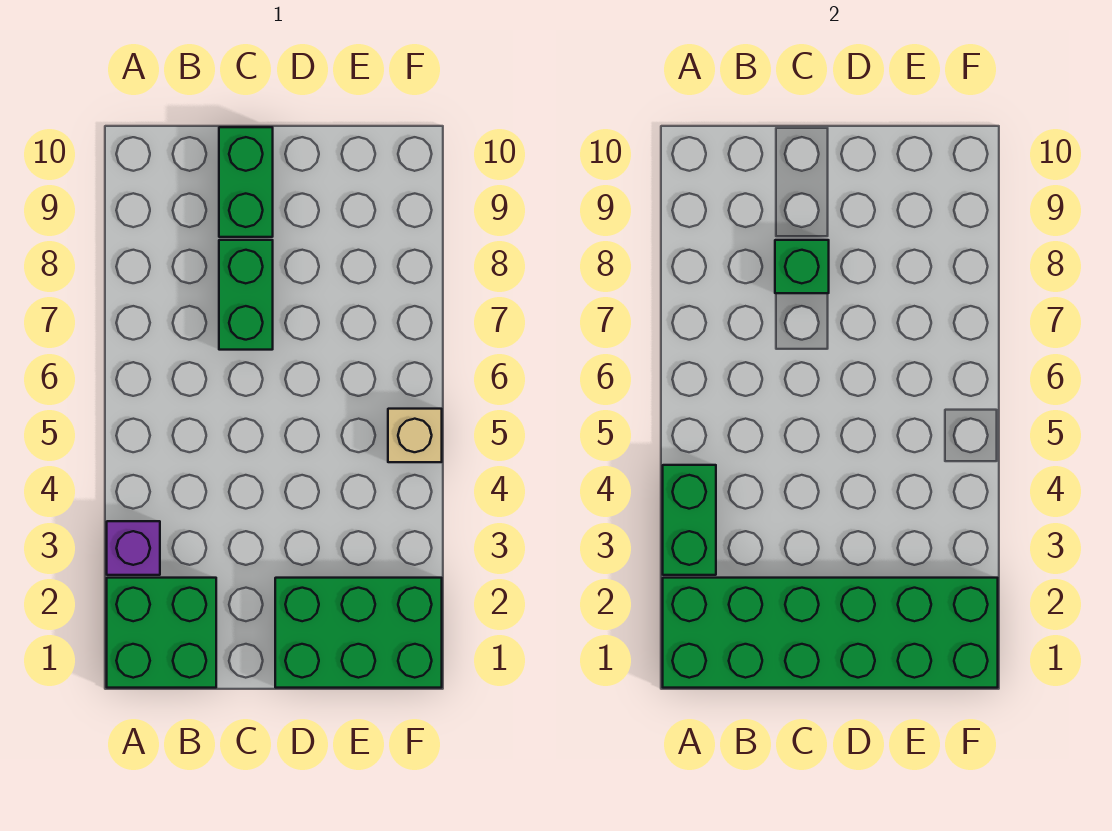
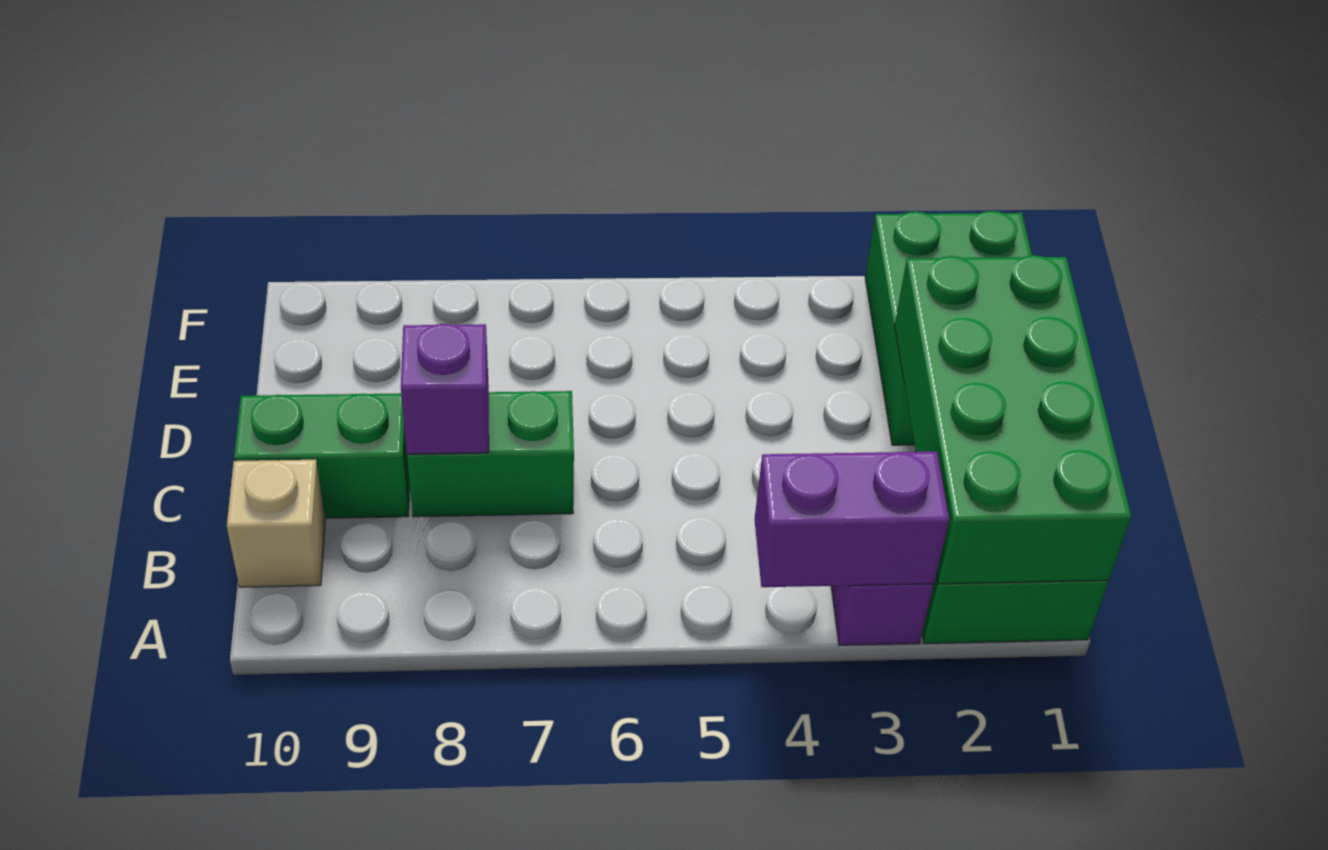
green brick A1:F2 level 2 -> green brick A1:D2 level 2
green brick A3:A4 level 2 -> purple brick A3:A4 level 2
green brick C8 level 2 -> purple brick C8 level 2
tan brick F5 level 1 -> tan brick B10 level 1

